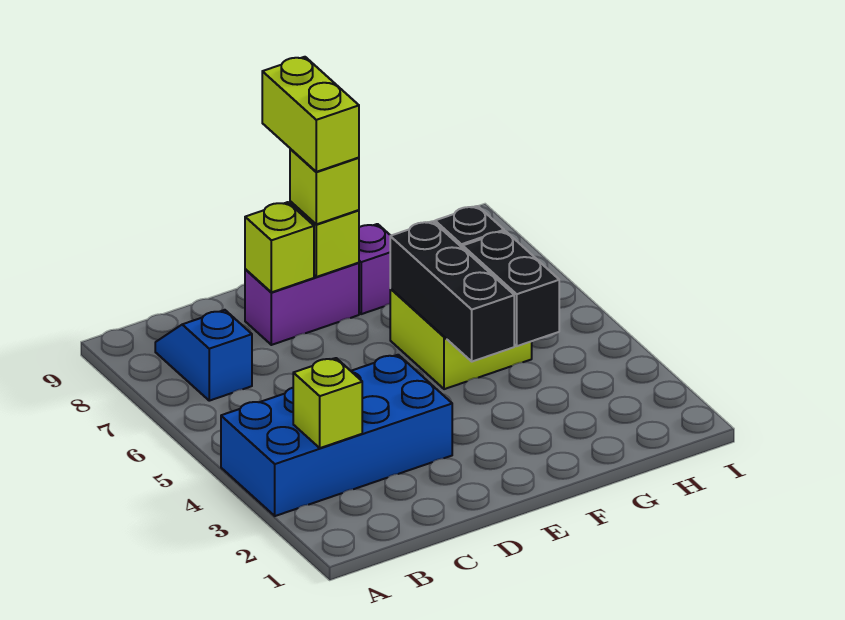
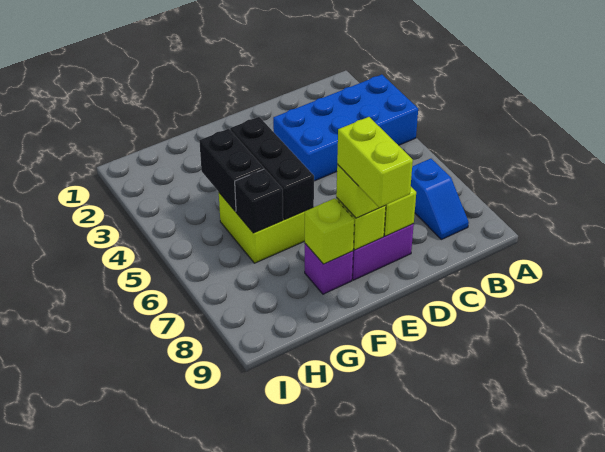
lime brick B3 level 2 -> lime brick F8 level 2

